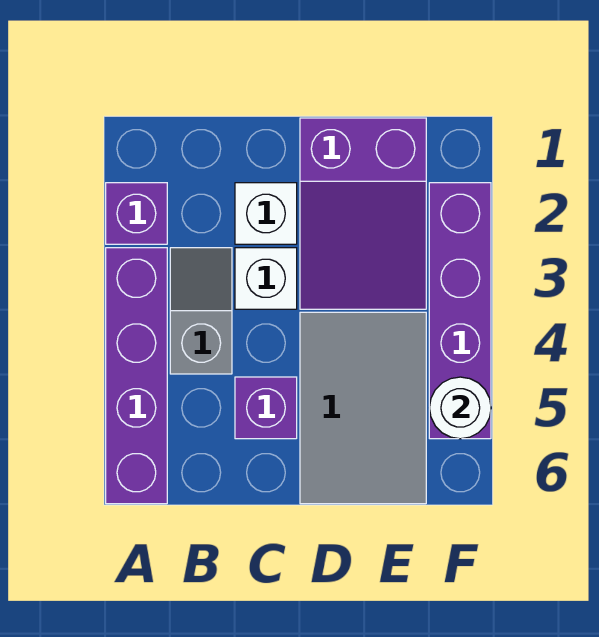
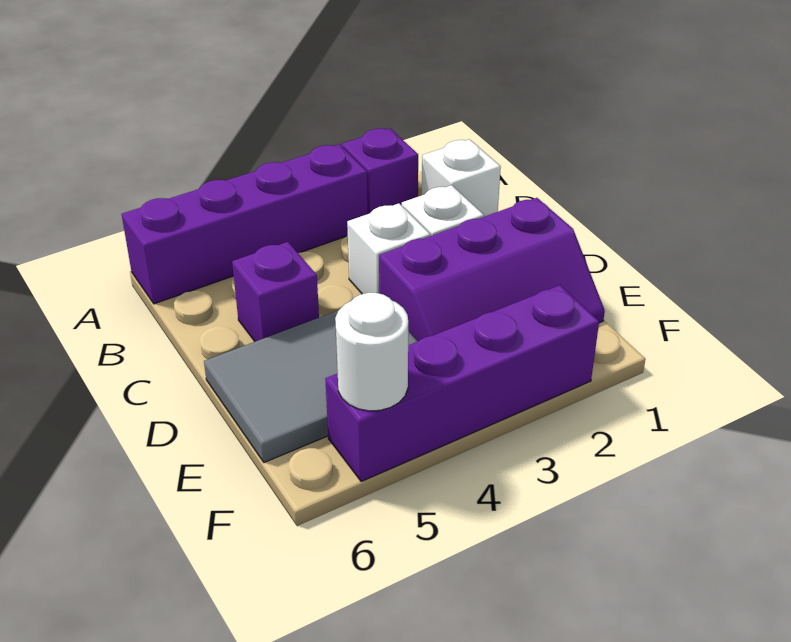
none -> white brick B1 level 1
grey slope B3:B4 level 1 top 4 -> none
purple slope D1:E3 level 1 top 1 -> purple slope D1:E3 level 1 top D

